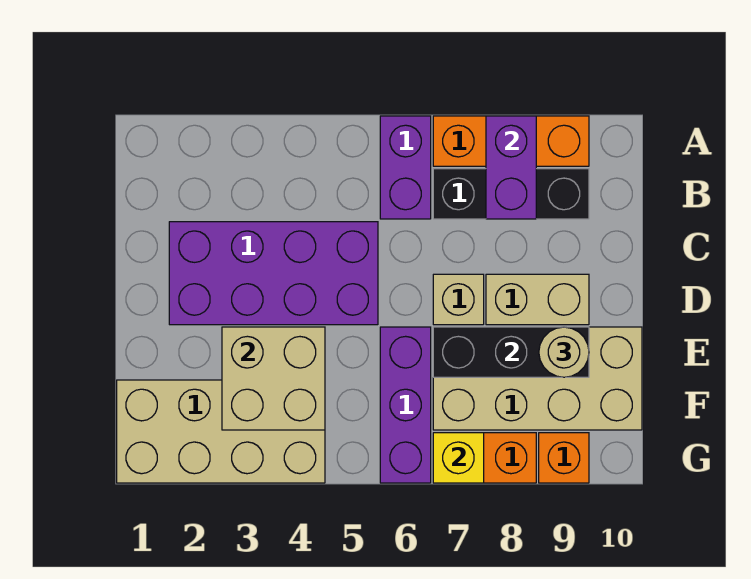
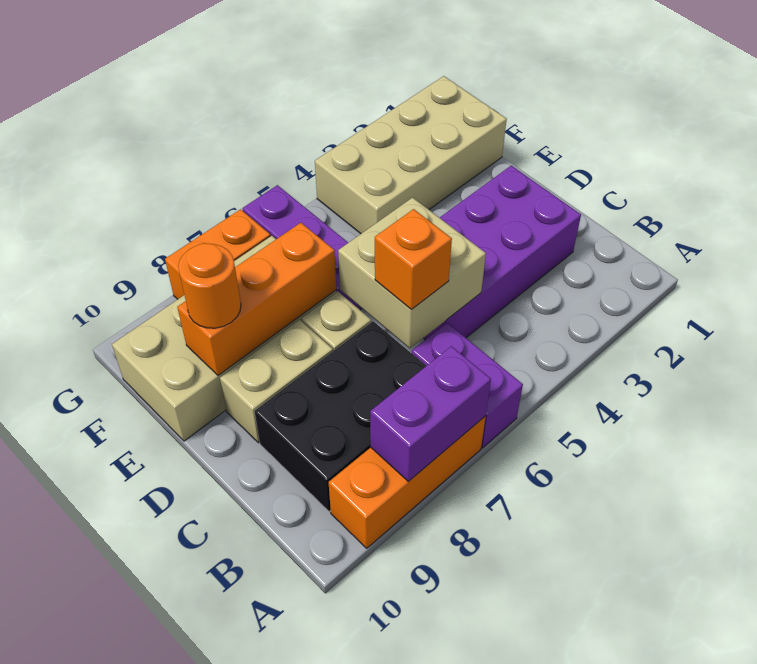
purple brick A8:B8 level 2 -> purple brick A7:A8 level 2
black brick B7:B9 level 1 -> black brick B7:C9 level 1
tan brick E3:F4 level 2 -> tan brick C5:D6 level 2
black brick E7:E9 level 2 -> orange brick E7:E9 level 2
tan round brick E9 level 3 -> orange round brick E9 level 3
yellow brick G7 level 2 -> none
orange brick G9 level 1 -> orange brick C6 level 3

